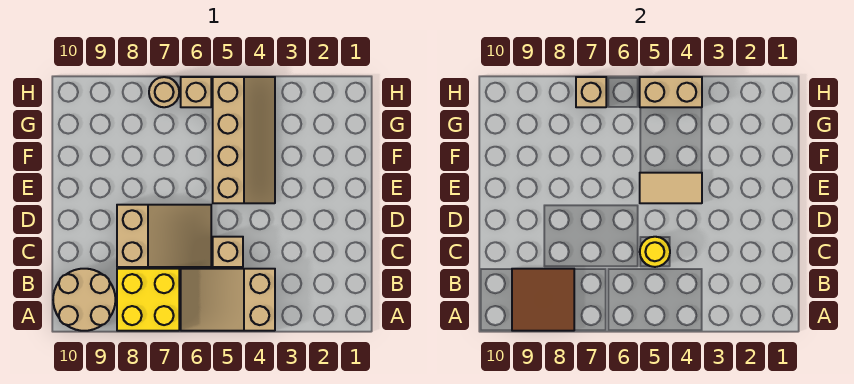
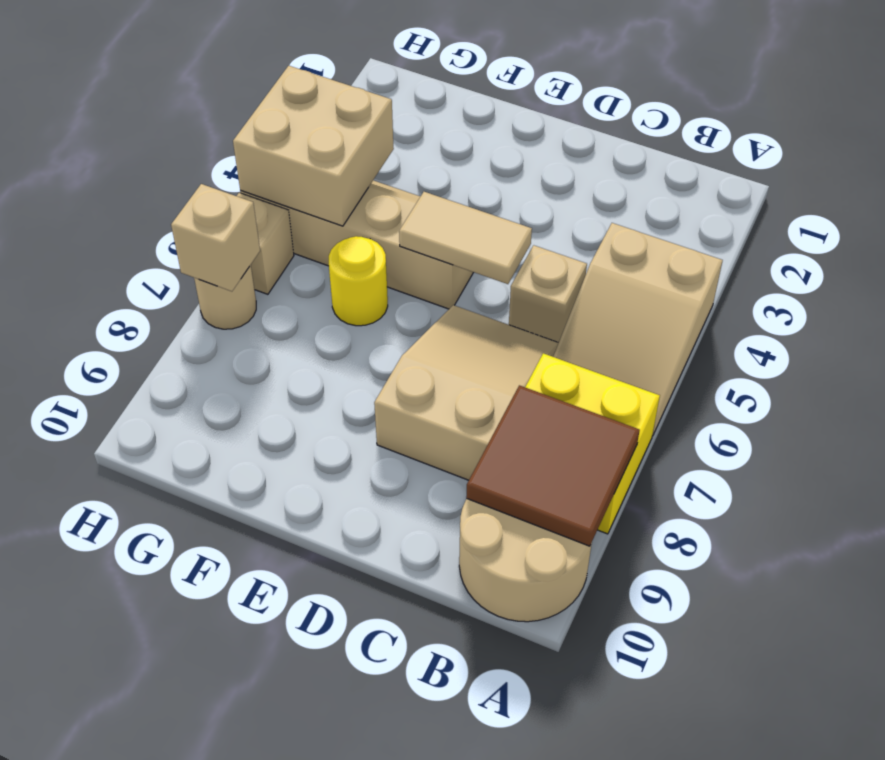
yellow round brick C5 level 2 -> yellow round brick F6 level 1
tan tile E4:E5 level 2 -> tan tile D5:E5 level 2
tan brick H4:H5 level 2 -> tan brick G4:H5 level 2

